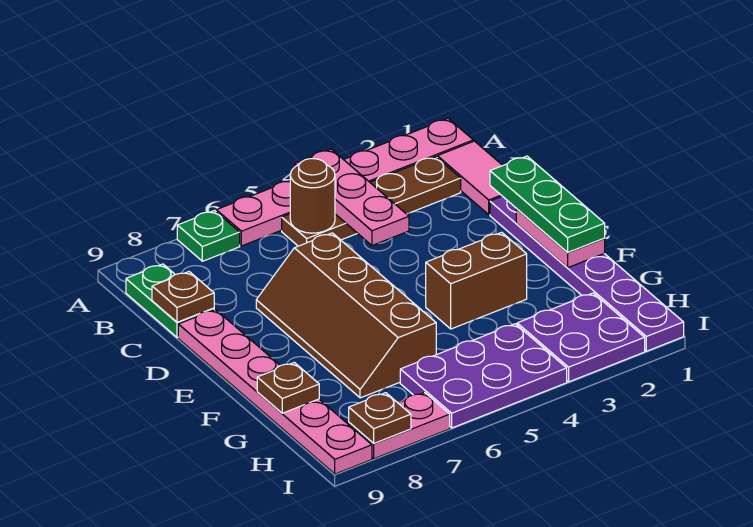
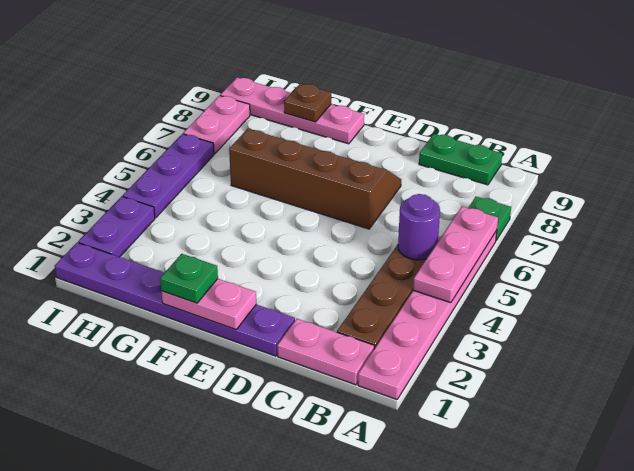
pink plate A4:C4 level 2 -> pink plate A4:A6 level 2
pink tile B1:C1 level 1 -> pink plate B1:C1 level 1
brown round brick B5 level 2 -> purple round brick B5 level 2
brown plate C9 level 2 -> none
green plate D1:F1 level 3 -> green plate F1 level 3
pink plate D9:I9 level 1 -> pink plate F9:I9 level 1
brown brick F3:F4 level 1 -> none
purple plate H2:I3 level 1 -> purple plate I2:I3 level 1
purple plate H4:I6 level 1 -> purple plate I4:I6 level 1
brown plate I8 level 2 -> none

